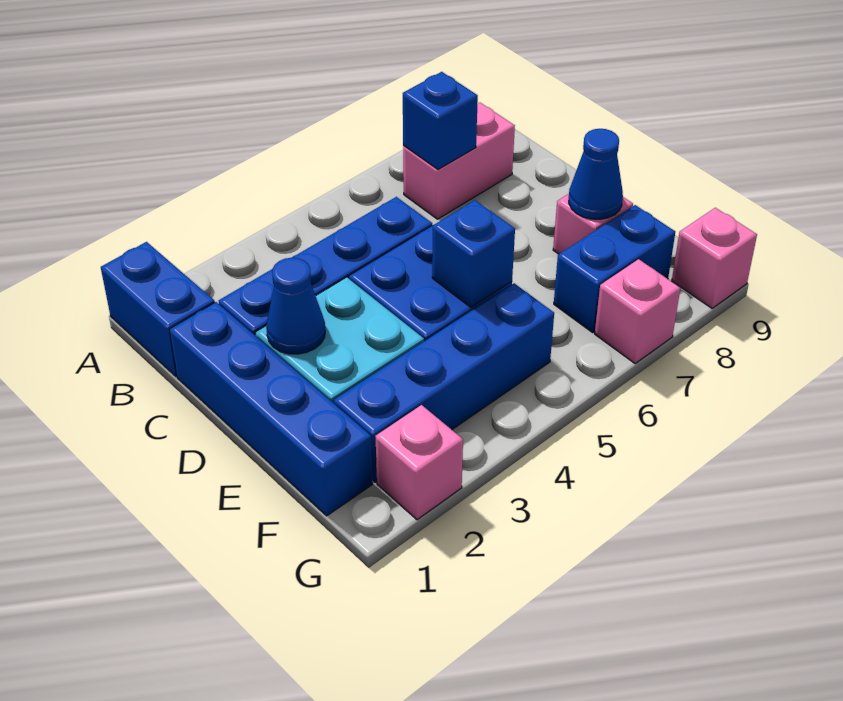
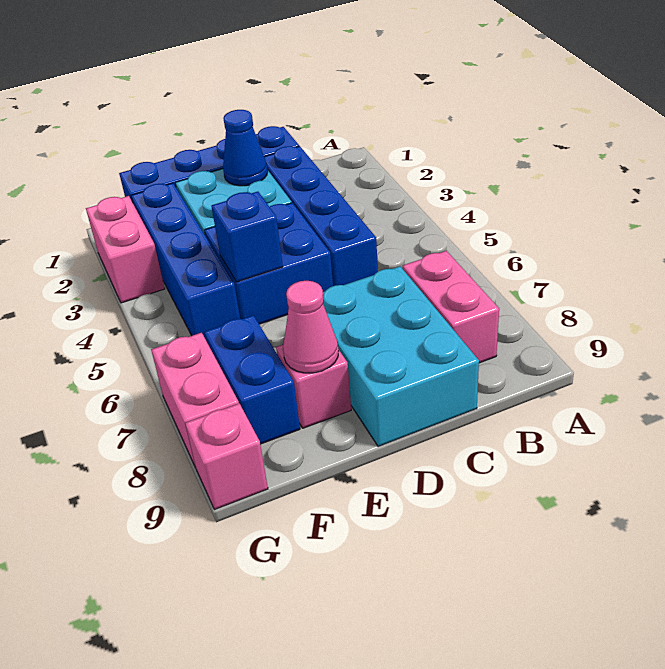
blue brick A1:B1 level 1 -> none
blue brick B7 level 2 -> none
none -> cyan brick C7:D9 level 1
blue cone E8 level 2 -> pink cone E8 level 2
pink brick G2 level 1 -> pink brick G2:G3 level 1
pink brick G7 level 1 -> pink brick G7:G8 level 1

